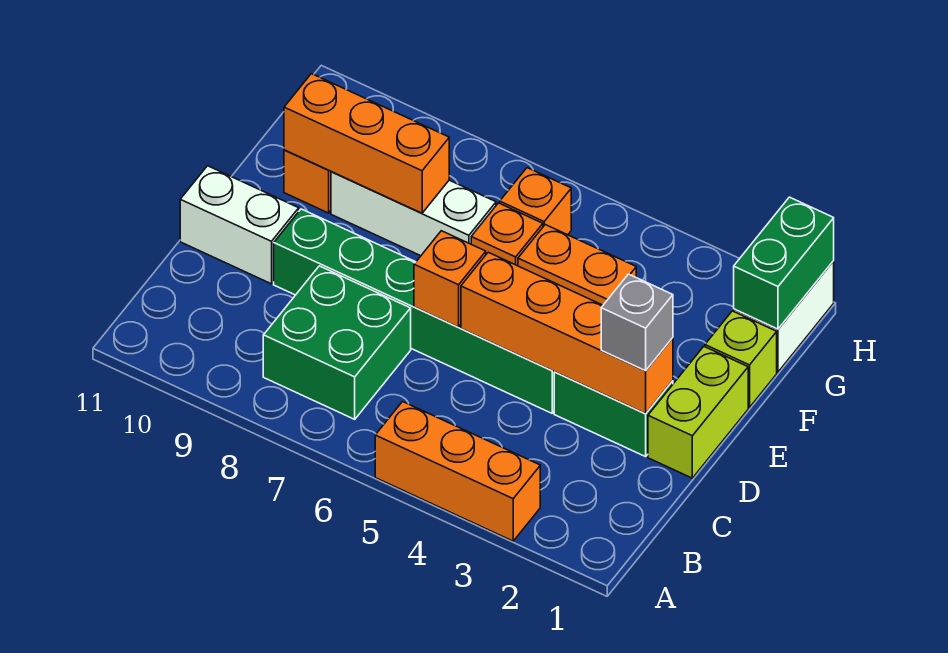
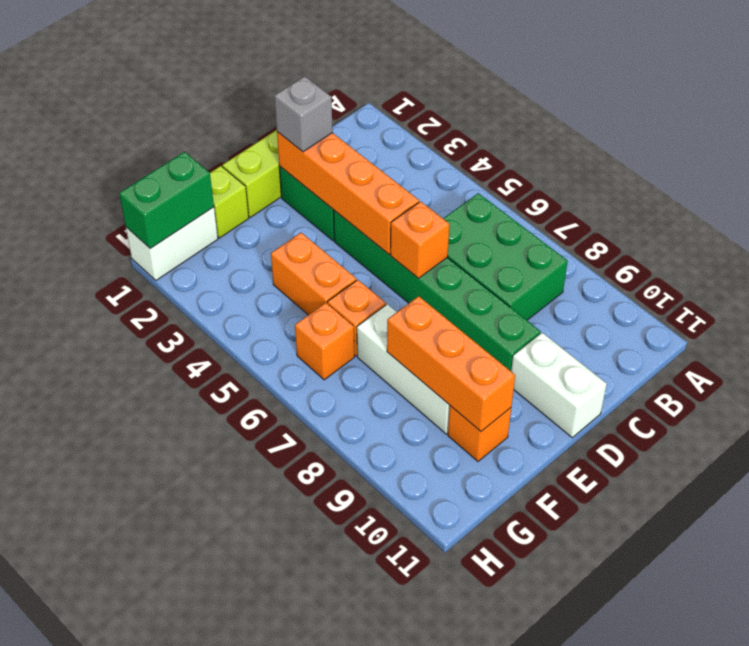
orange brick A3:A5 level 1 -> none
green brick B7:C8 level 1 -> green brick B6:C8 level 1

